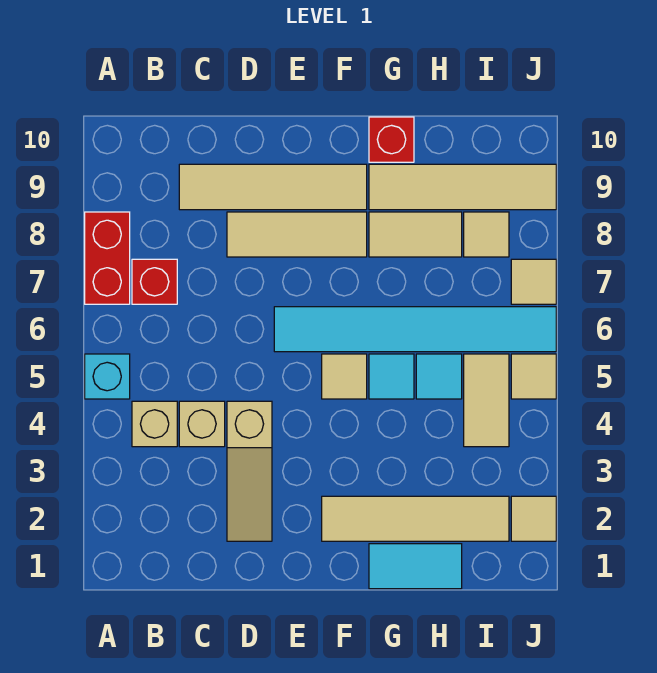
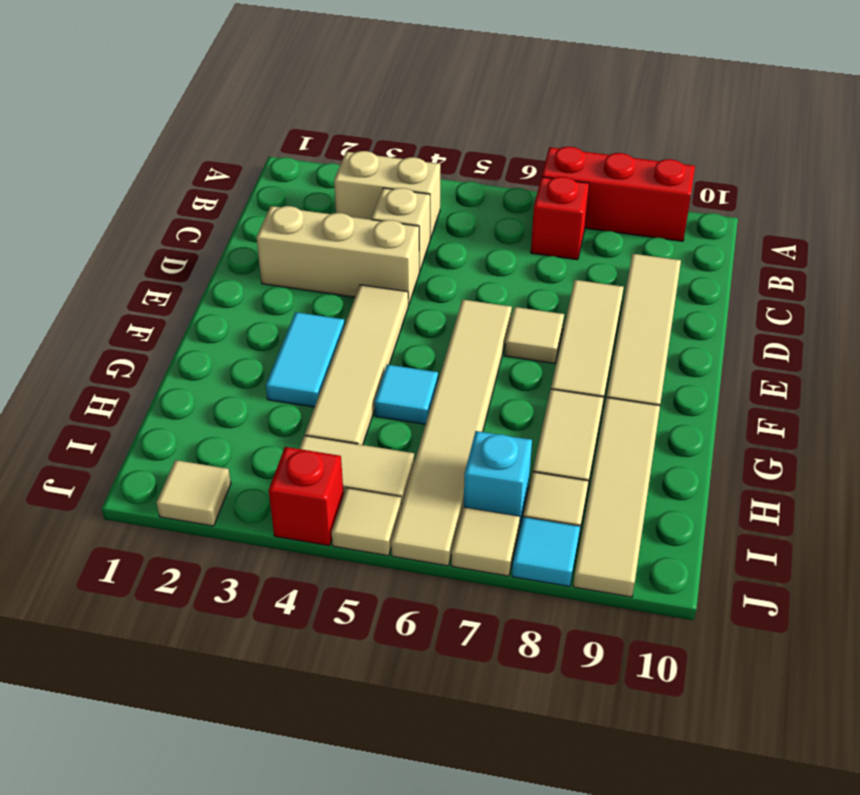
cyan brick A5 level 1 -> cyan brick I7 level 1
red brick A7:A8 level 1 -> red brick A7:A9 level 1
tan brick B4 level 1 -> tan brick B3:B4 level 1
tan slope D2:D4 level 1 top 4 -> tan brick D2:D4 level 1
cyan tile E6:J6 level 1 -> tan tile E6:J6 level 1
tan tile F2:I2 level 1 -> tan tile E4:H4 level 1
tan tile F5 level 1 -> tan tile E7 level 1
cyan tile G1:H1 level 1 -> cyan tile F3:G3 level 1
red brick G10 level 1 -> red brick J4 level 1
cyan tile H5 level 1 -> cyan tile J8 level 1

